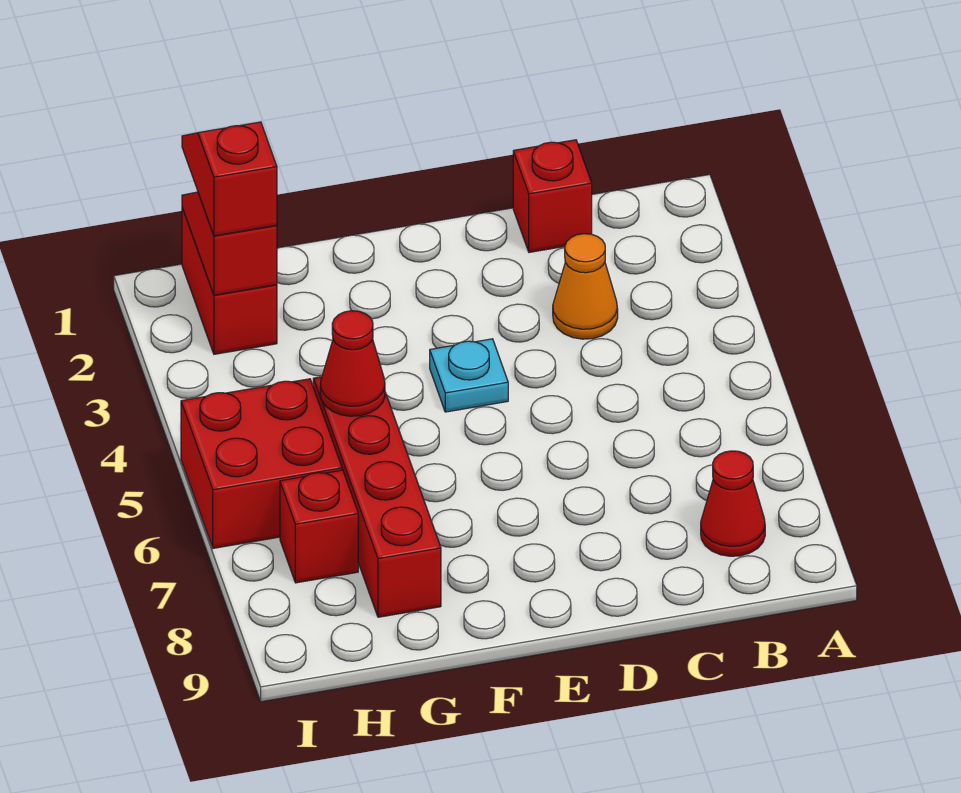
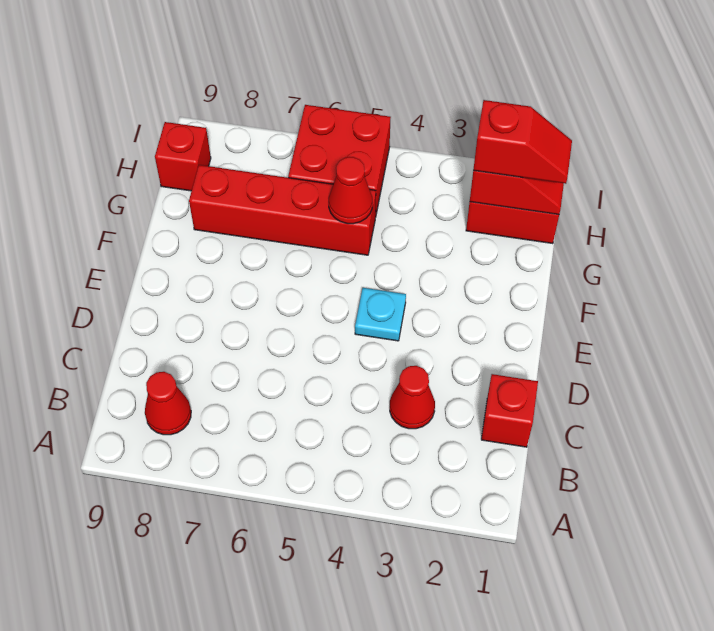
orange cone C3 level 1 -> red cone C3 level 1
red brick H7 level 1 -> red brick H9 level 1

